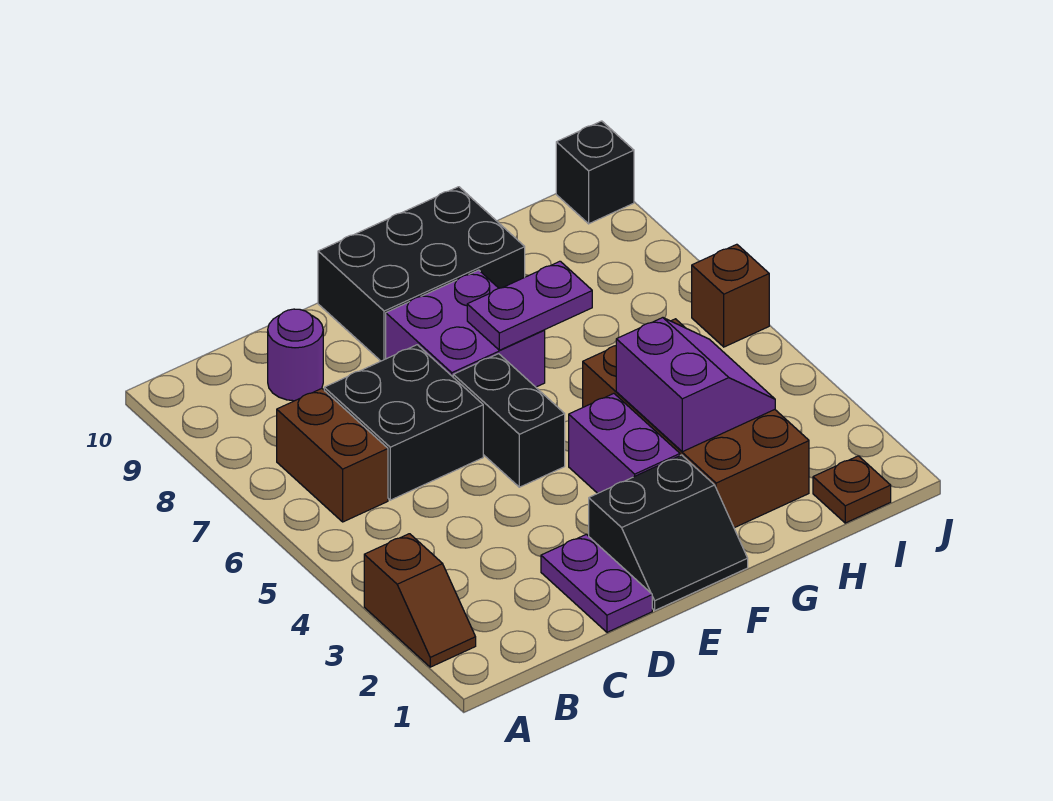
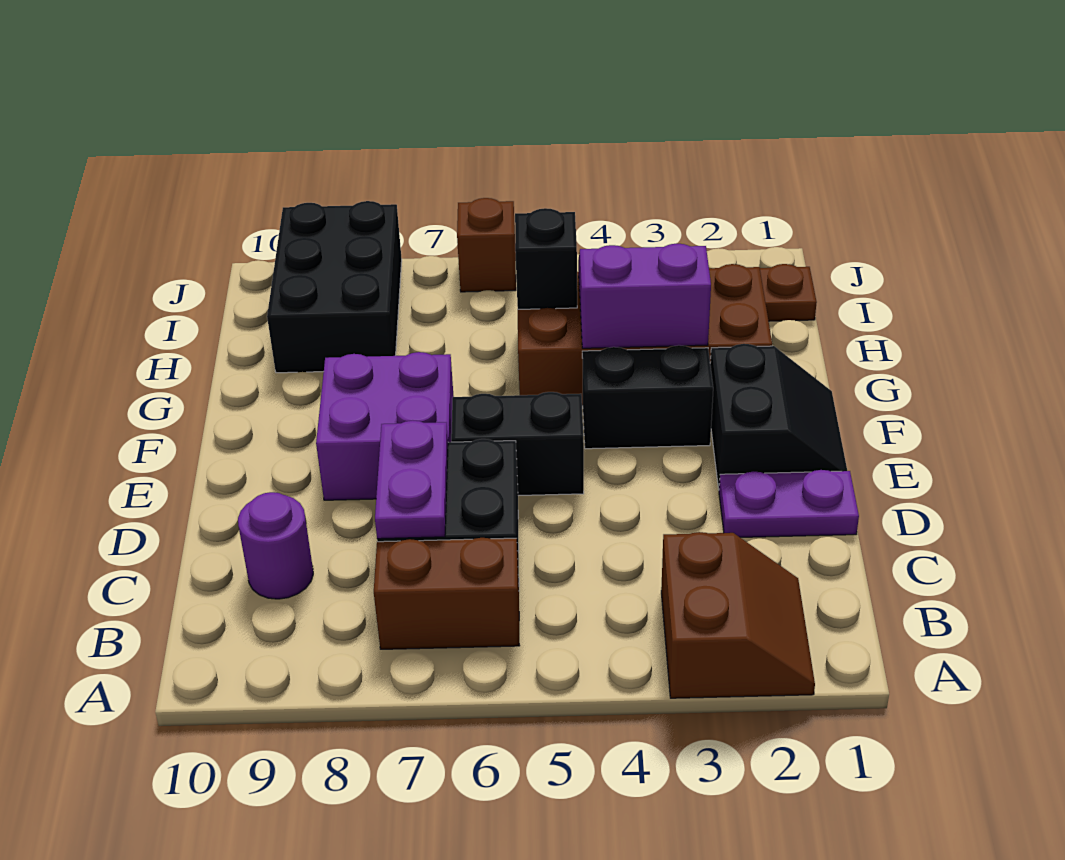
brown slope A2:A3 level 1 top 3 -> brown slope A2:B3 level 1 top 3
black brick E9:G10 level 1 -> black brick H8:J9 level 1
purple brick F3:F4 level 1 -> black brick F3:F4 level 1
purple plate F7:G7 level 2 -> purple plate C7:D7 level 2
black brick J10 level 1 -> black brick H5 level 2

